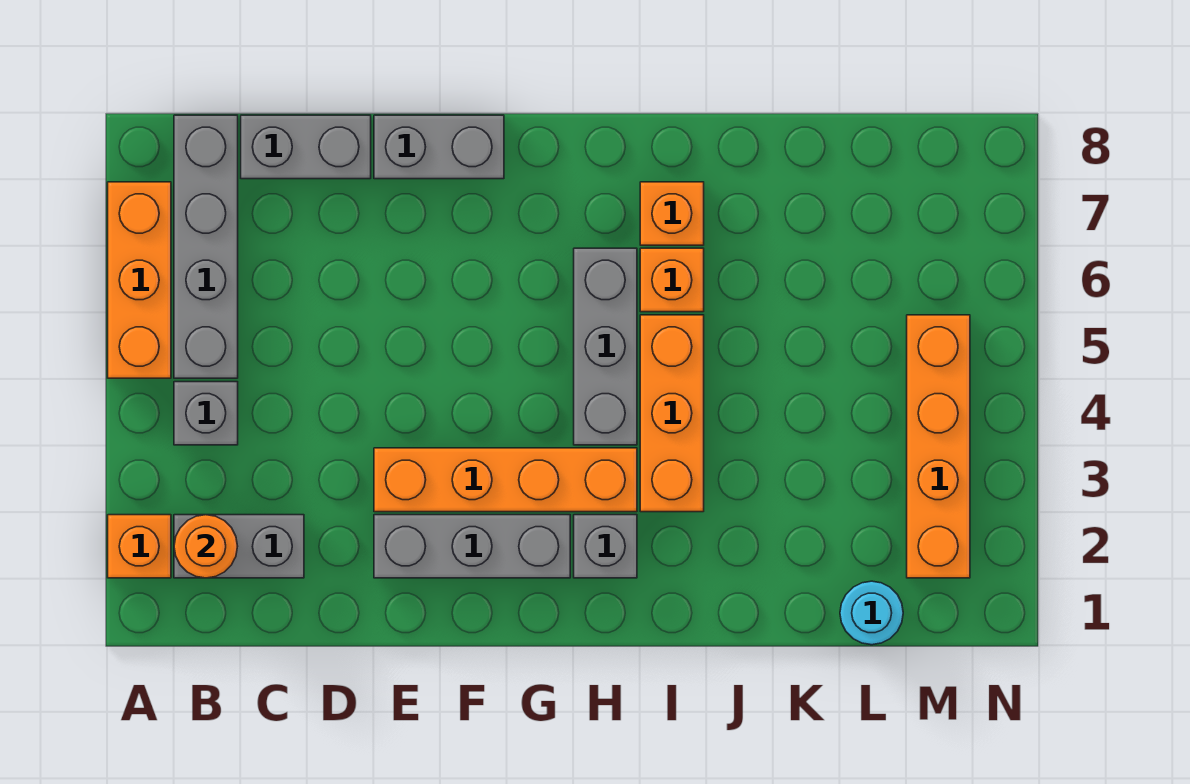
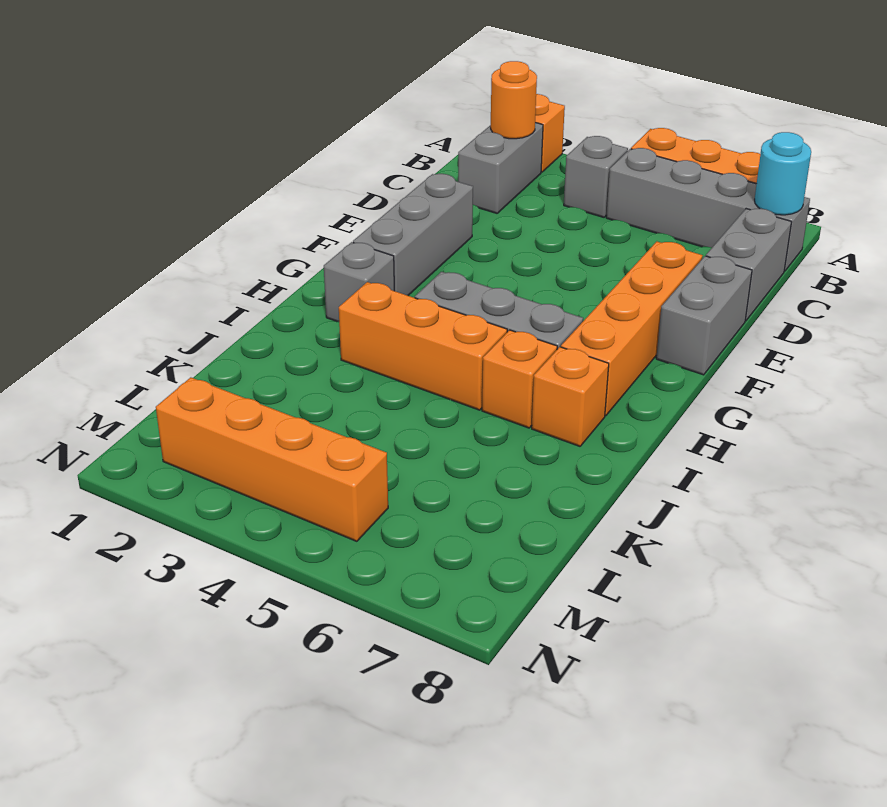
orange brick E3:H3 level 1 -> orange brick E7:H7 level 1
cyan round brick L1 level 1 -> cyan round brick B8 level 2

